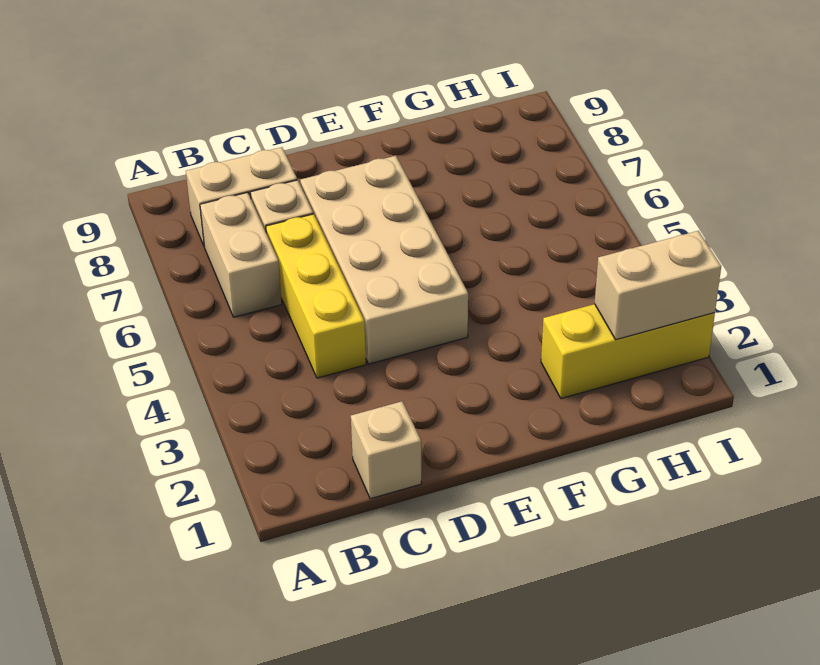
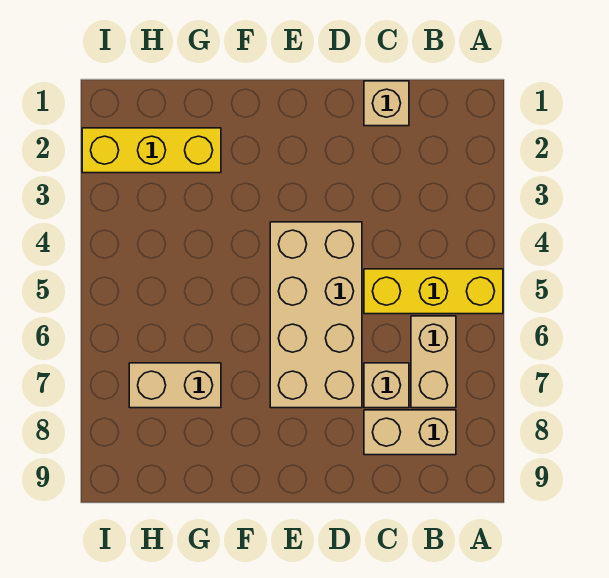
yellow brick C4:C6 level 1 -> yellow brick A5:C5 level 1
tan brick H2:I2 level 2 -> tan brick G7:H7 level 1

